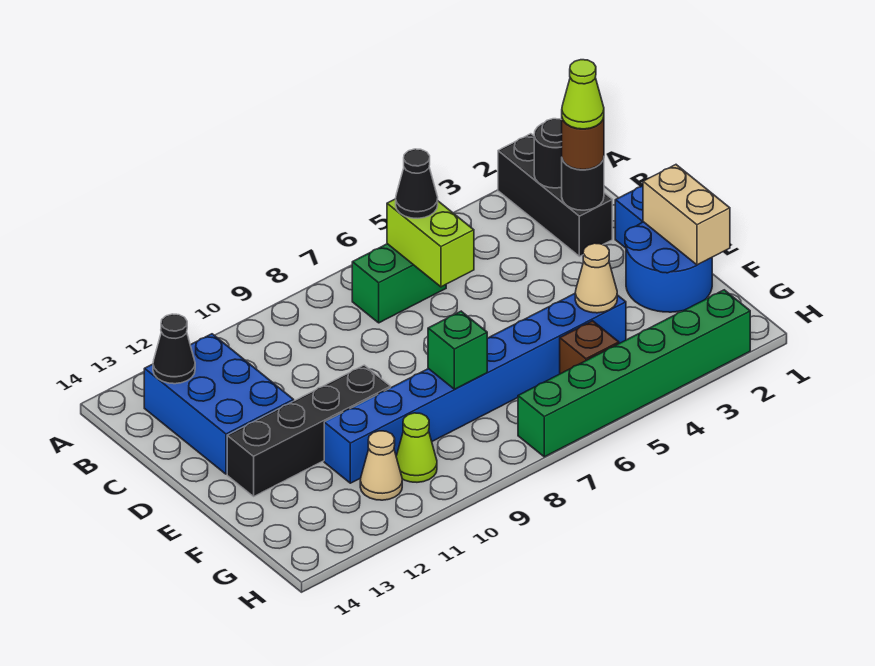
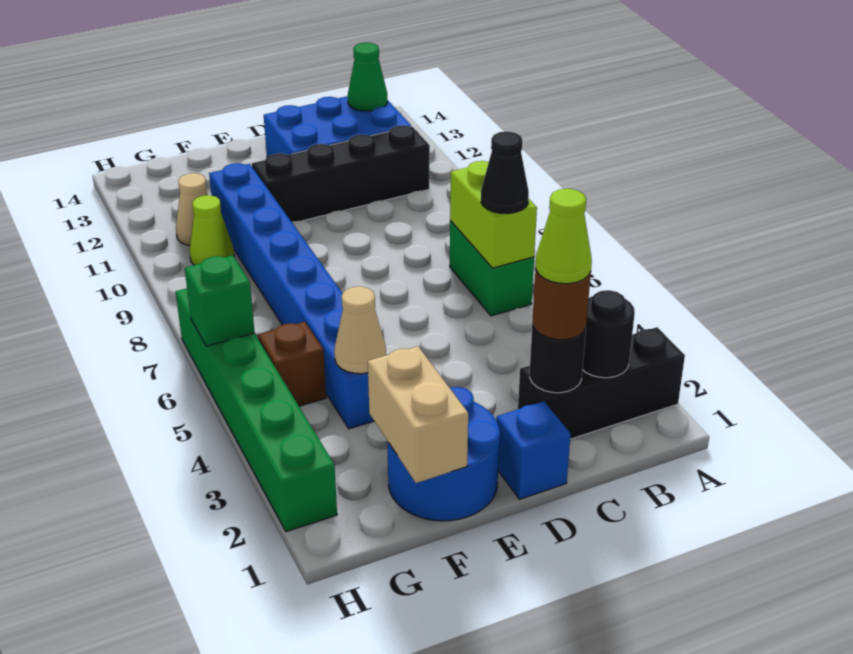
lime brick B6:C6 level 2 -> lime brick B6:B7 level 2
black cone B13 level 2 -> green cone B13 level 2
tan brick E1:F1 level 2 -> tan brick F1:F2 level 2
black brick E10:E13 level 1 -> black brick B11:E11 level 1
green brick F8 level 2 -> green brick H6 level 2

